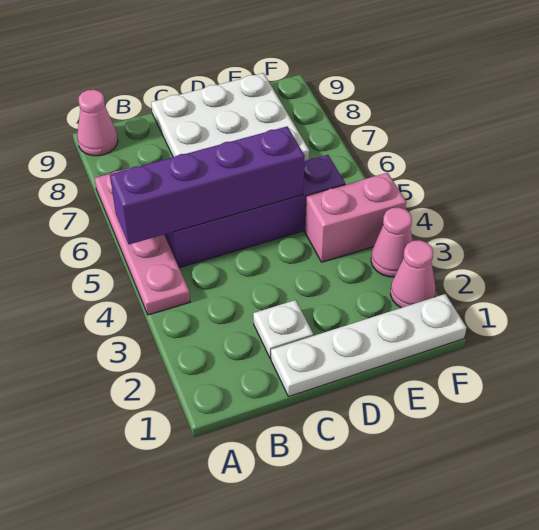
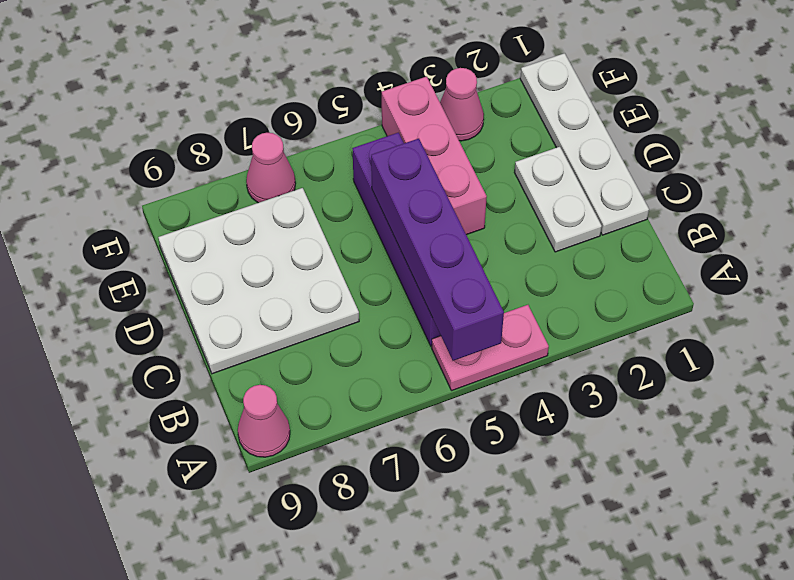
pink plate A4:A7 level 1 -> pink plate A4:A5 level 1
white plate C2 level 1 -> white plate C2:D2 level 1
pink brick E4:F4 level 1 -> pink brick D4:F4 level 1
pink cone F2 level 1 -> pink cone F7 level 1

